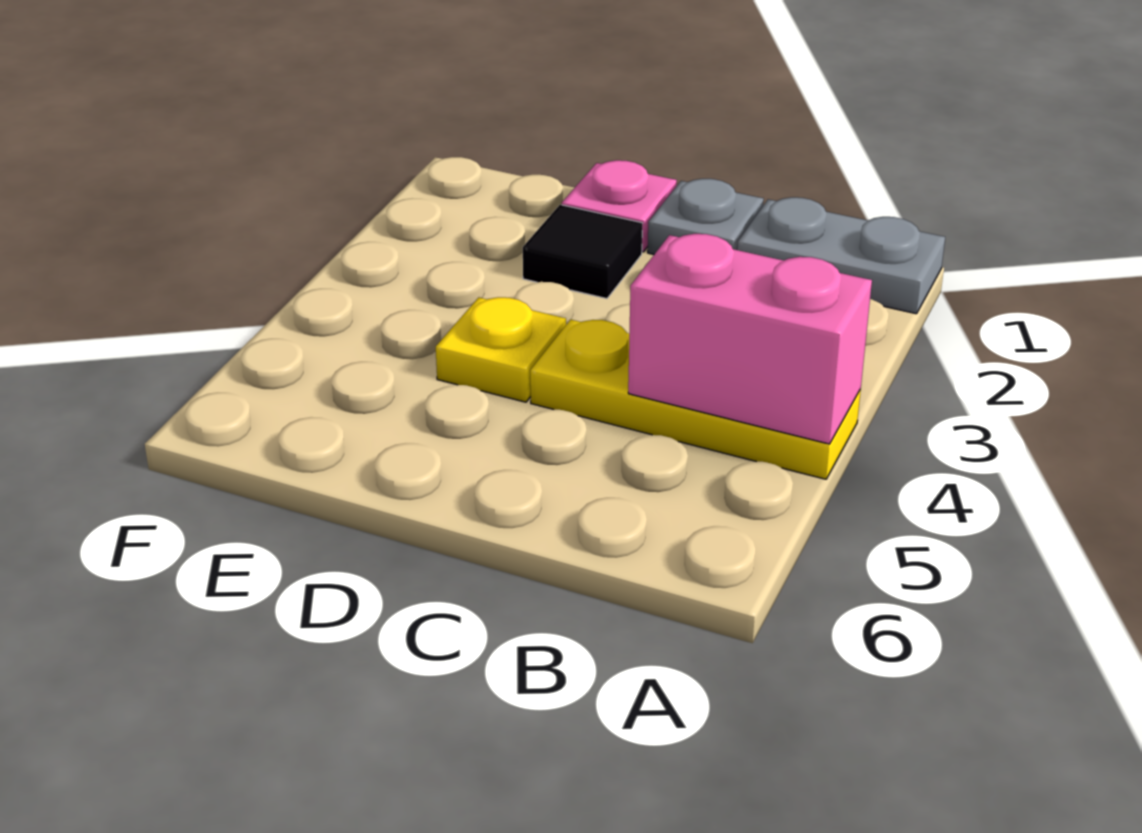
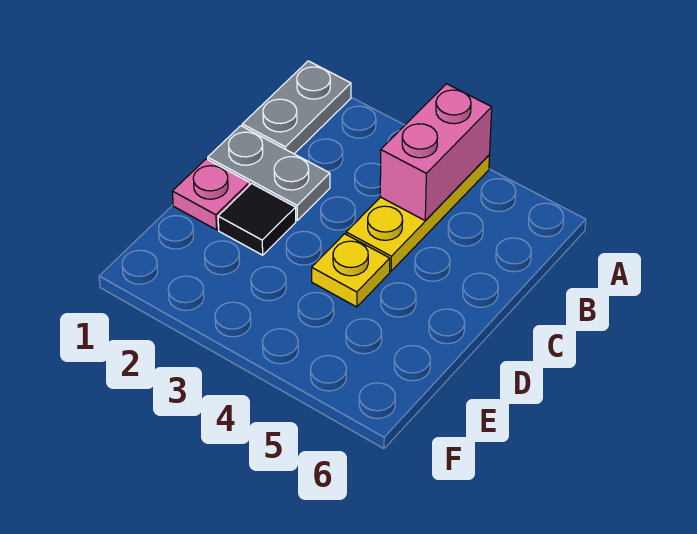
grey plate C1 level 1 -> grey plate C1:C2 level 1

